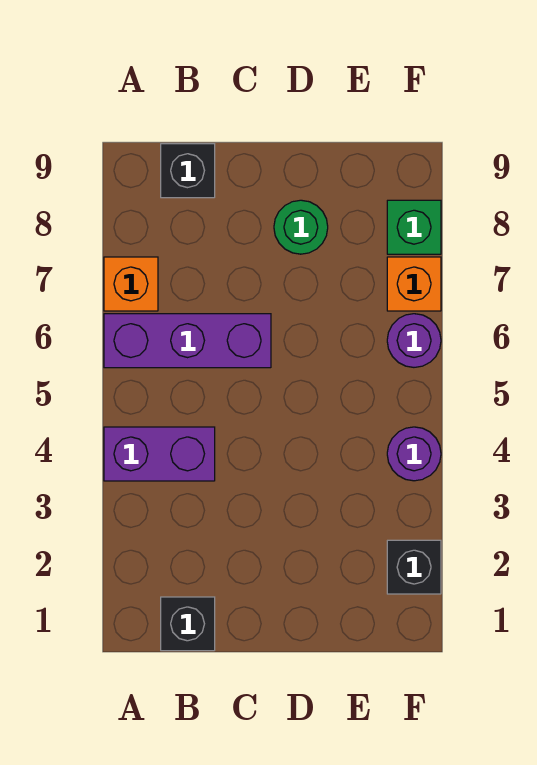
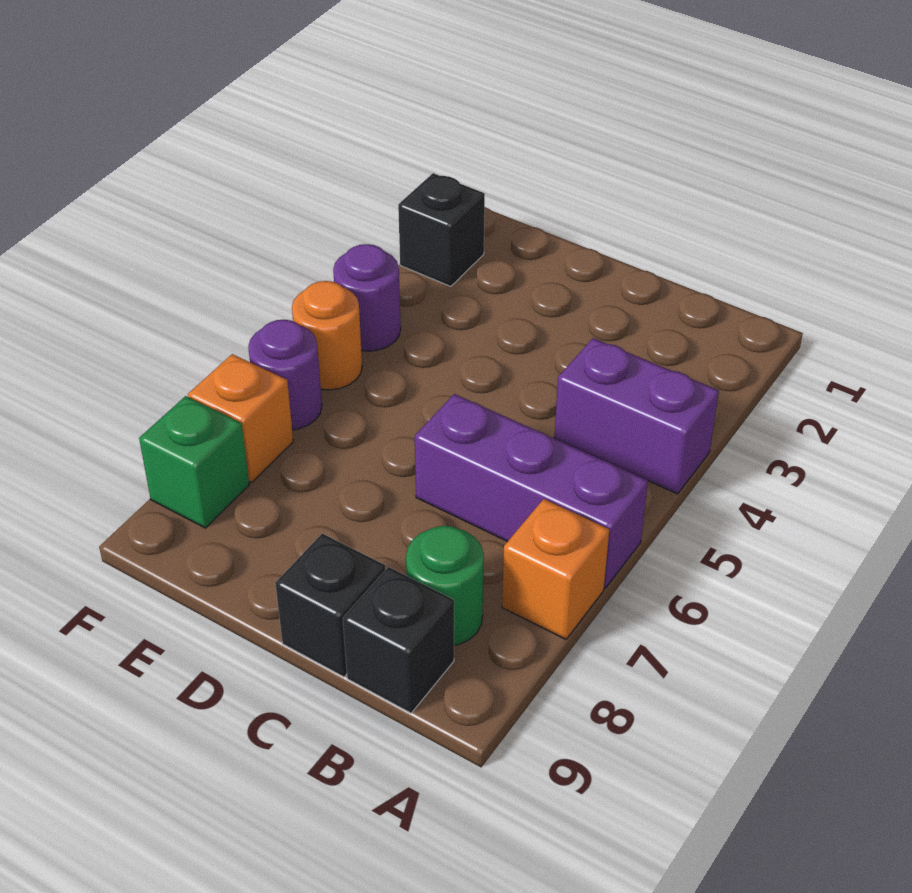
black brick B1 level 1 -> black brick C9 level 1
green round brick D8 level 1 -> green round brick B8 level 1
none -> orange round brick F5 level 1

